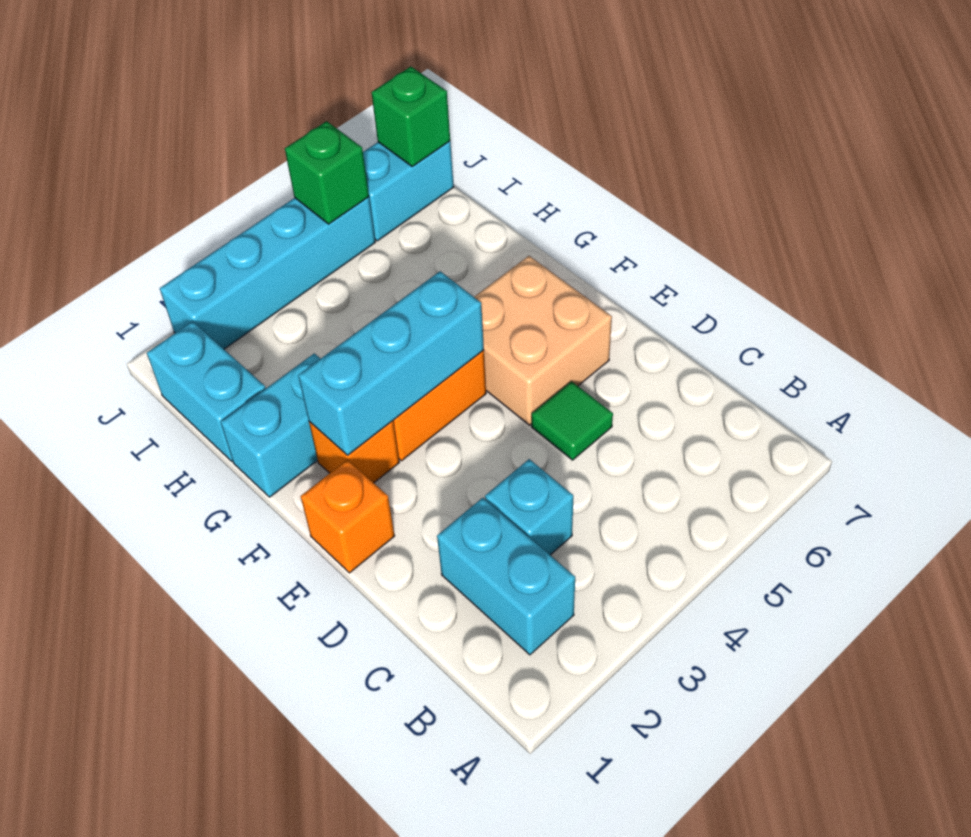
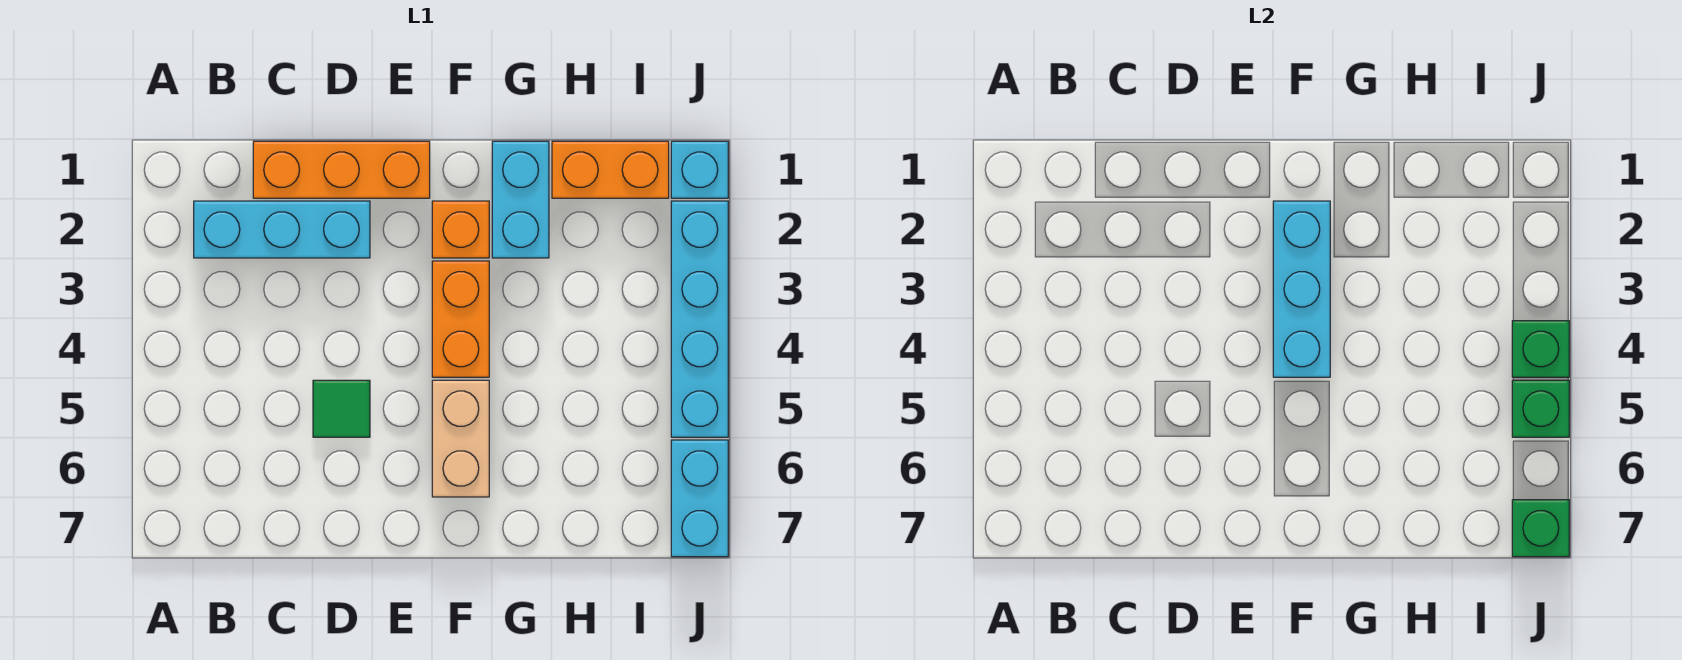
cyan brick B2:C2 level 1 -> cyan brick B2:D2 level 1
cyan brick C3 level 1 -> cyan brick J1 level 1
orange brick E1 level 1 -> orange brick C1:E1 level 1
tan brick E5:F6 level 1 -> tan brick F5:F6 level 1
cyan brick H1:I1 level 1 -> orange brick H1:I1 level 1
none -> green brick J4 level 2

